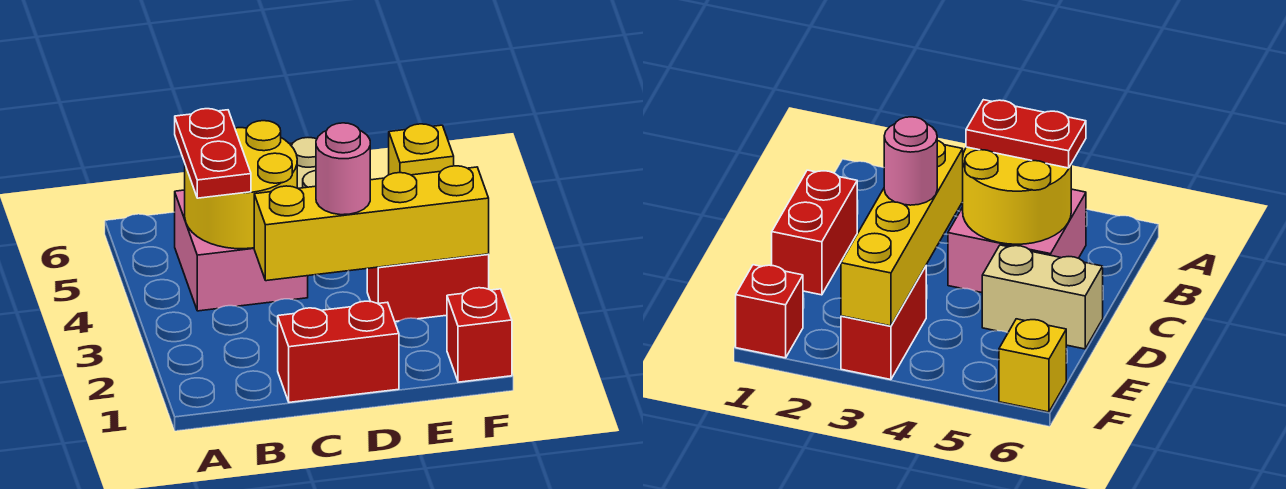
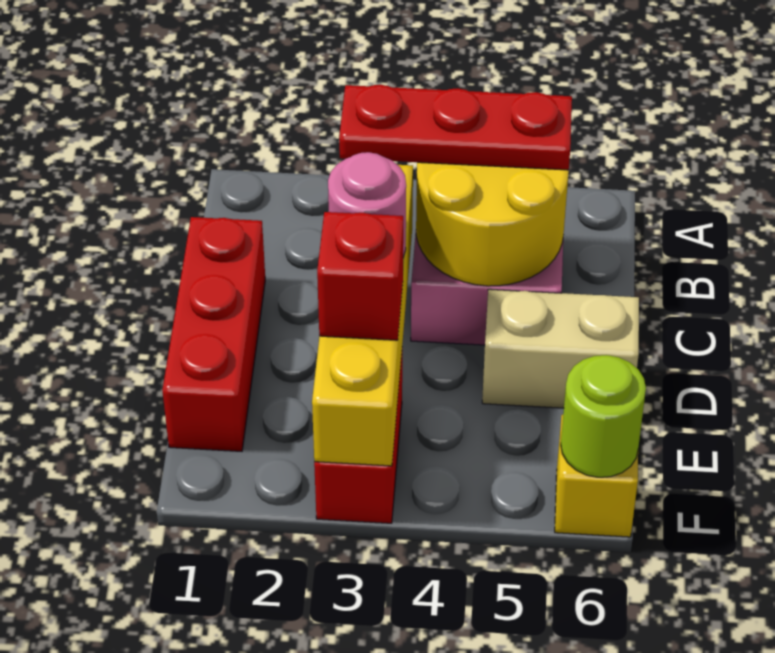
red plate B4:B5 level 3 -> red plate B3:B5 level 3
red brick C1:D1 level 1 -> red brick C1:E1 level 1
red brick F1 level 1 -> red brick E3 level 3
none -> lime round brick F6 level 2

